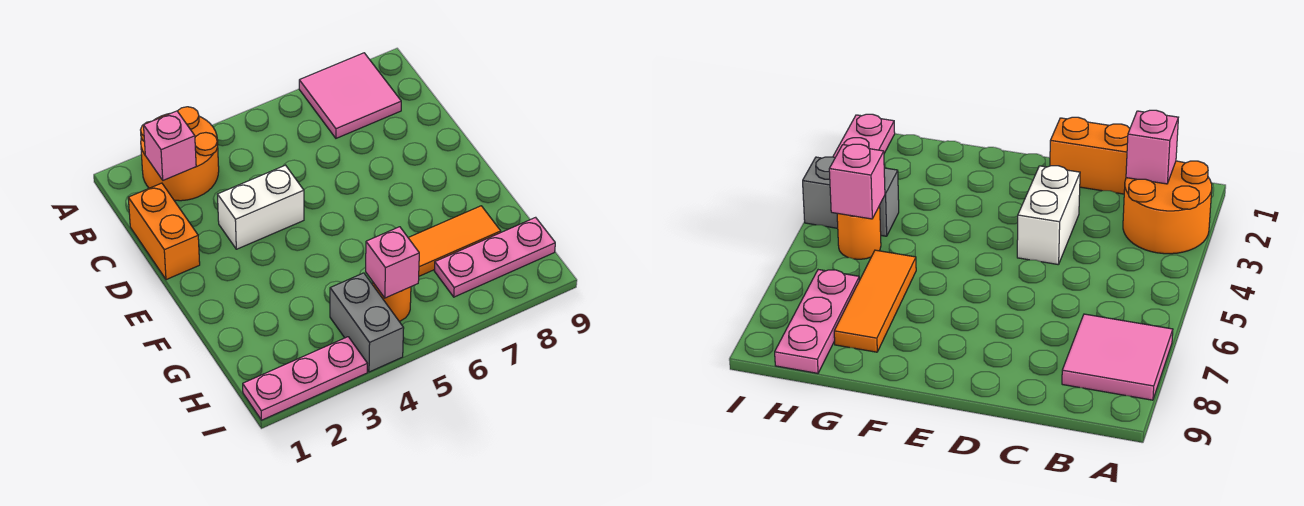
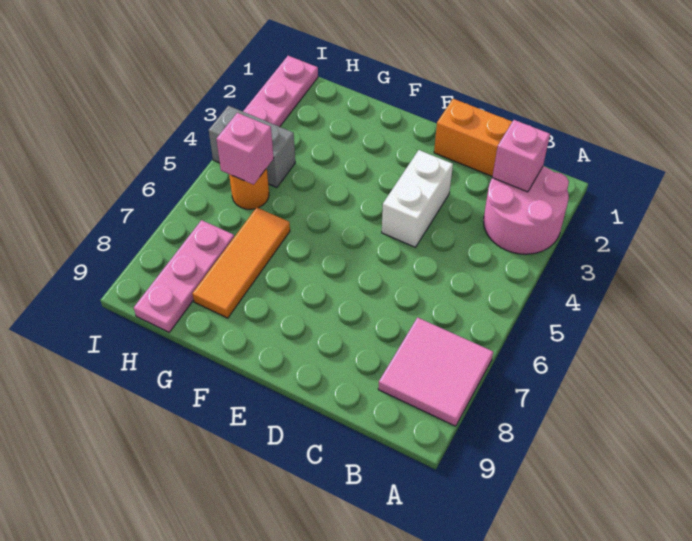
orange round brick A2:B3 level 1 -> pink round brick A2:B3 level 1

